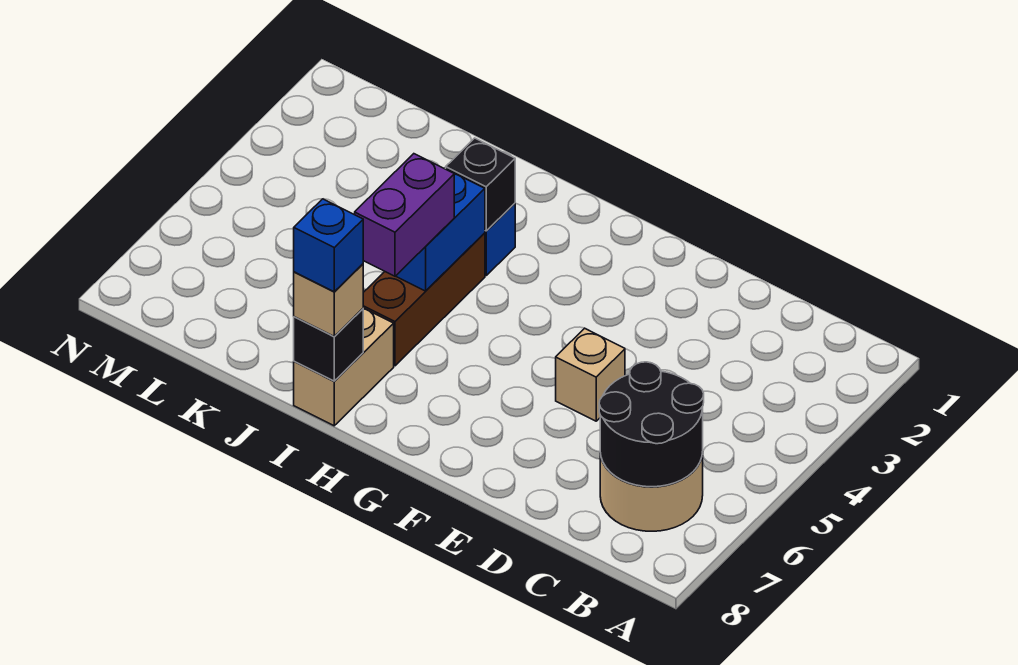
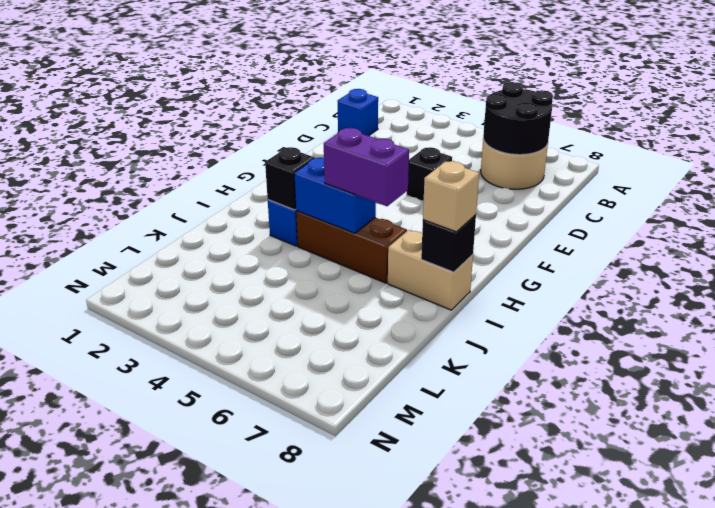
tan brick E5 level 1 -> black brick E5 level 1
blue brick I8 level 4 -> blue brick C1 level 1

